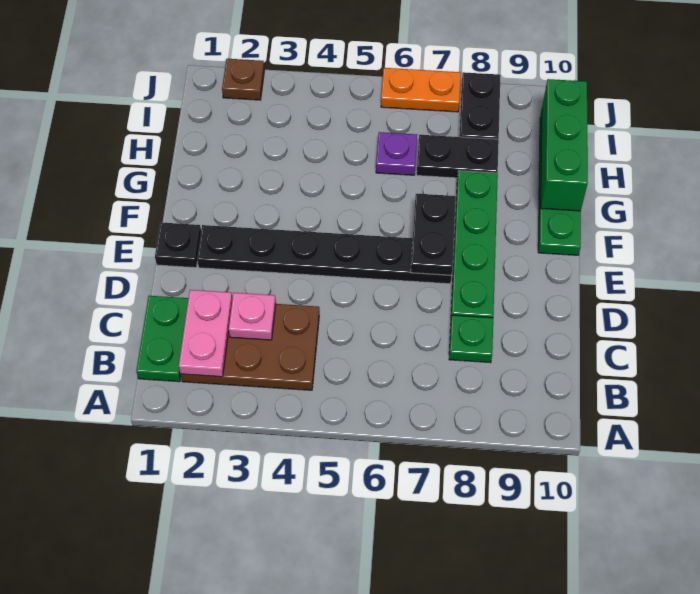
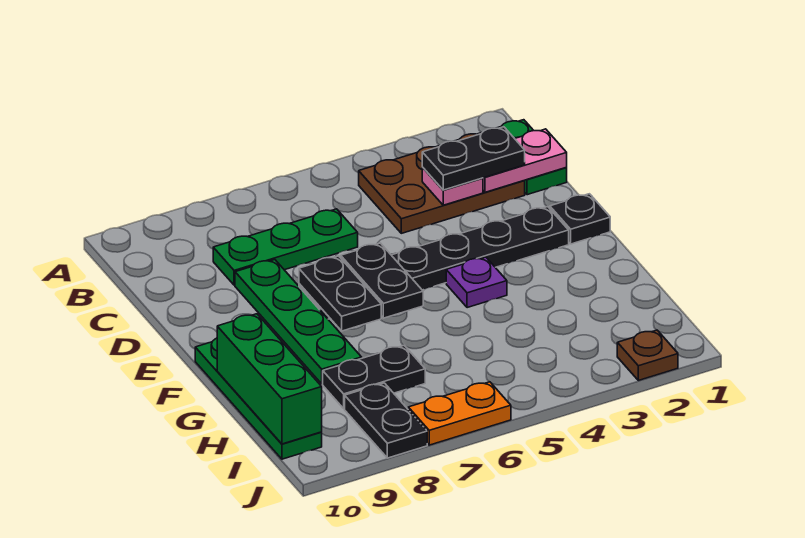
pink plate B2:C2 level 2 -> pink plate C1:C2 level 2
none -> black plate C2:C3 level 3
green plate C8 level 1 -> green plate C6:C8 level 1
none -> black plate E6:F6 level 2
purple plate H6 level 1 -> purple plate F4 level 1

